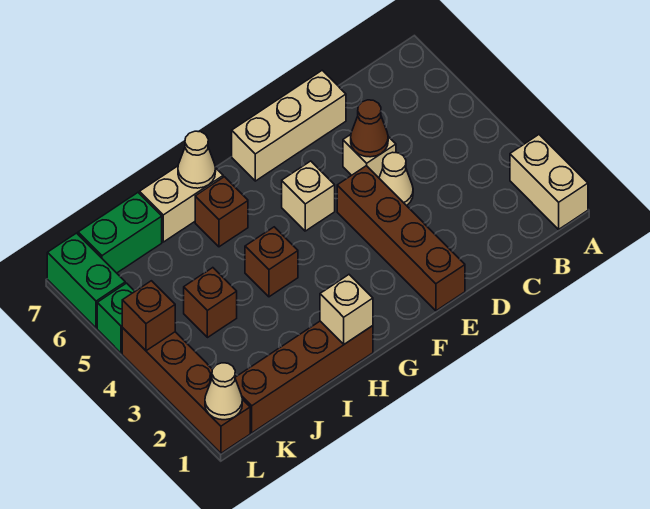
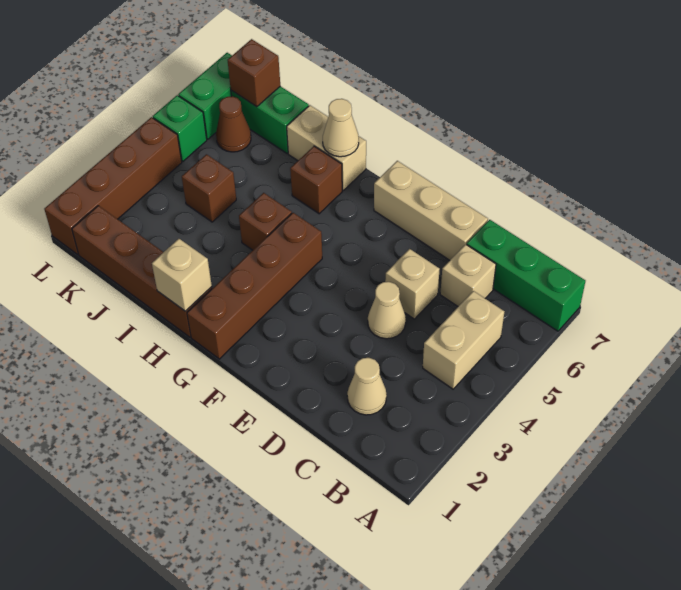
tan brick A1:A2 level 1 -> tan brick B4:B5 level 1
none -> green brick A7:C7 level 1
brown cone D5 level 2 -> brown cone K6 level 1
brown brick E1:E4 level 1 -> brown brick G1:G4 level 1
tan brick F5 level 1 -> tan brick C6 level 1
tan cone L1 level 2 -> tan cone C2 level 1
brown brick L4 level 2 -> brown brick K7 level 2

